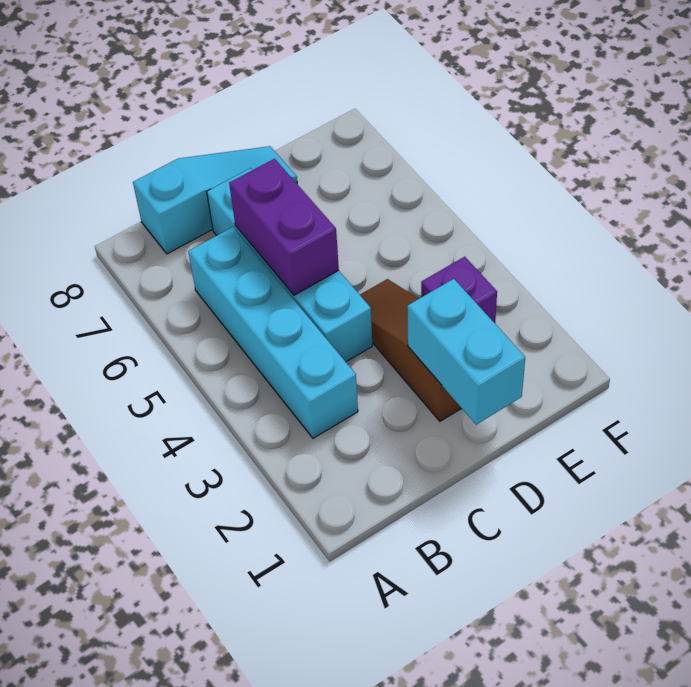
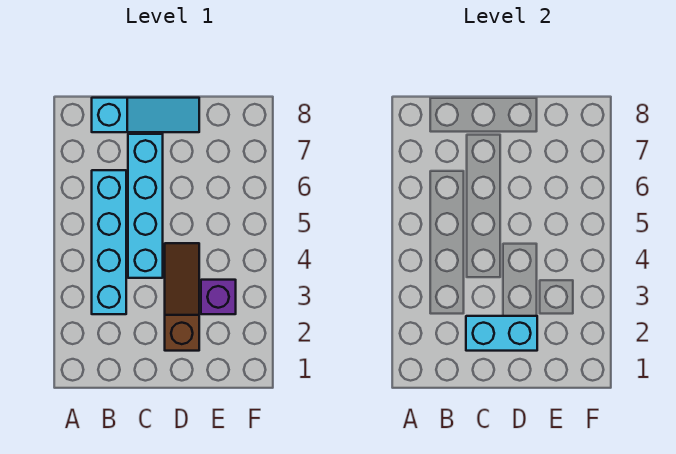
purple brick C5:C6 level 2 -> none
cyan brick D1:D2 level 2 -> cyan brick C2:D2 level 2

